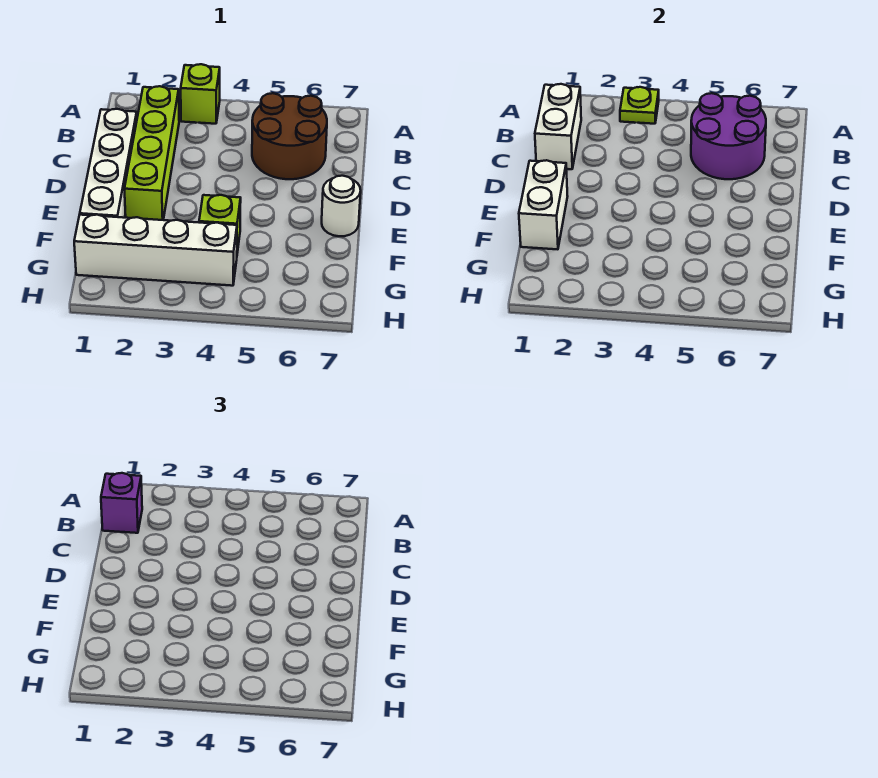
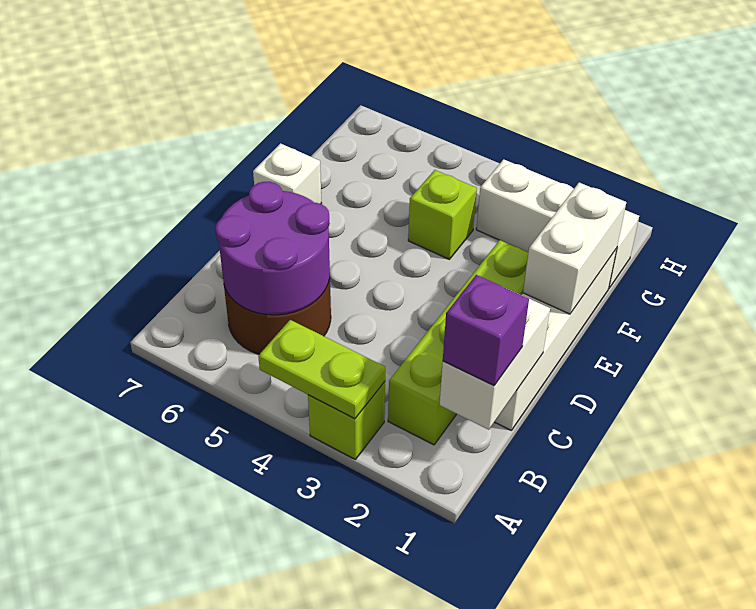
lime plate A3 level 2 -> lime plate A3:A4 level 2
white round brick E7 level 1 -> white brick E7 level 1
white brick G1:G4 level 1 -> white brick G1:G3 level 1

